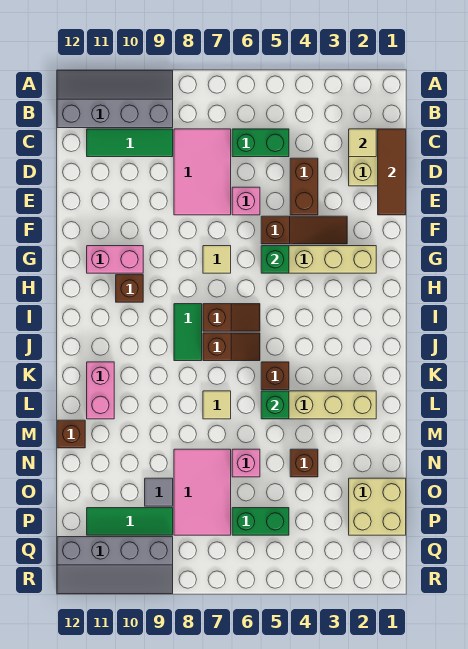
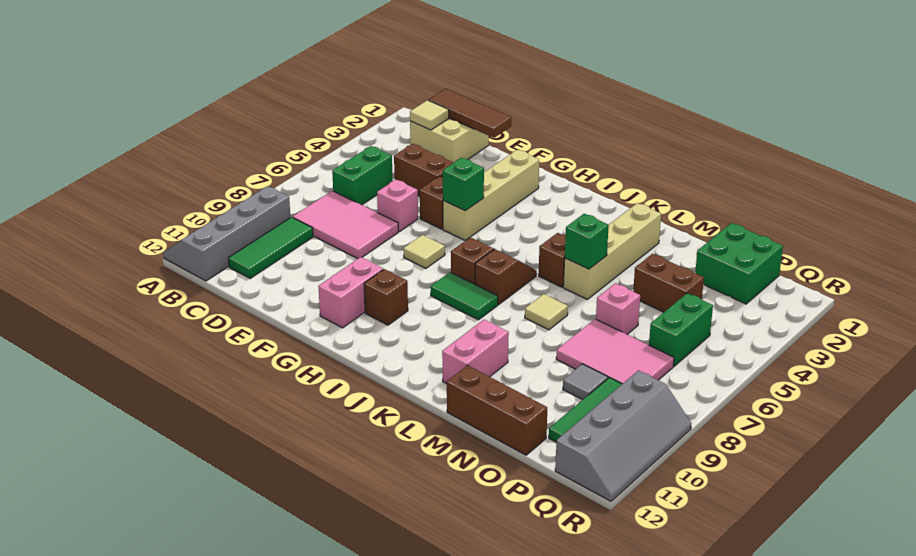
pink brick K11:L11 level 1 -> pink brick L10:L11 level 1
brown brick M12 level 1 -> brown brick M12:O12 level 1
brown brick N4 level 1 -> brown brick N4:O4 level 1
tan brick O1:P2 level 1 -> green brick O1:P2 level 1

